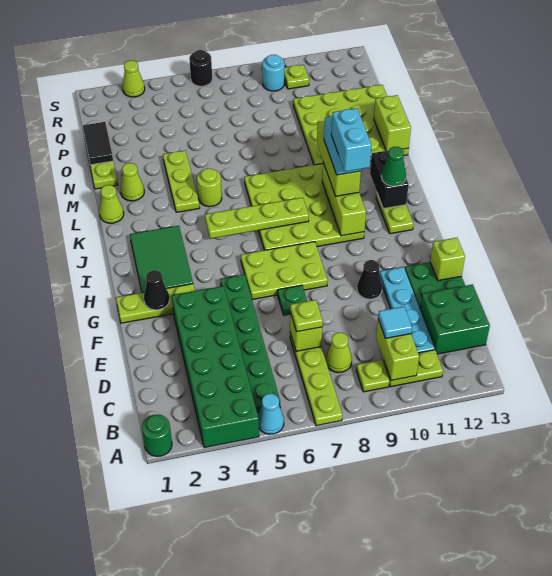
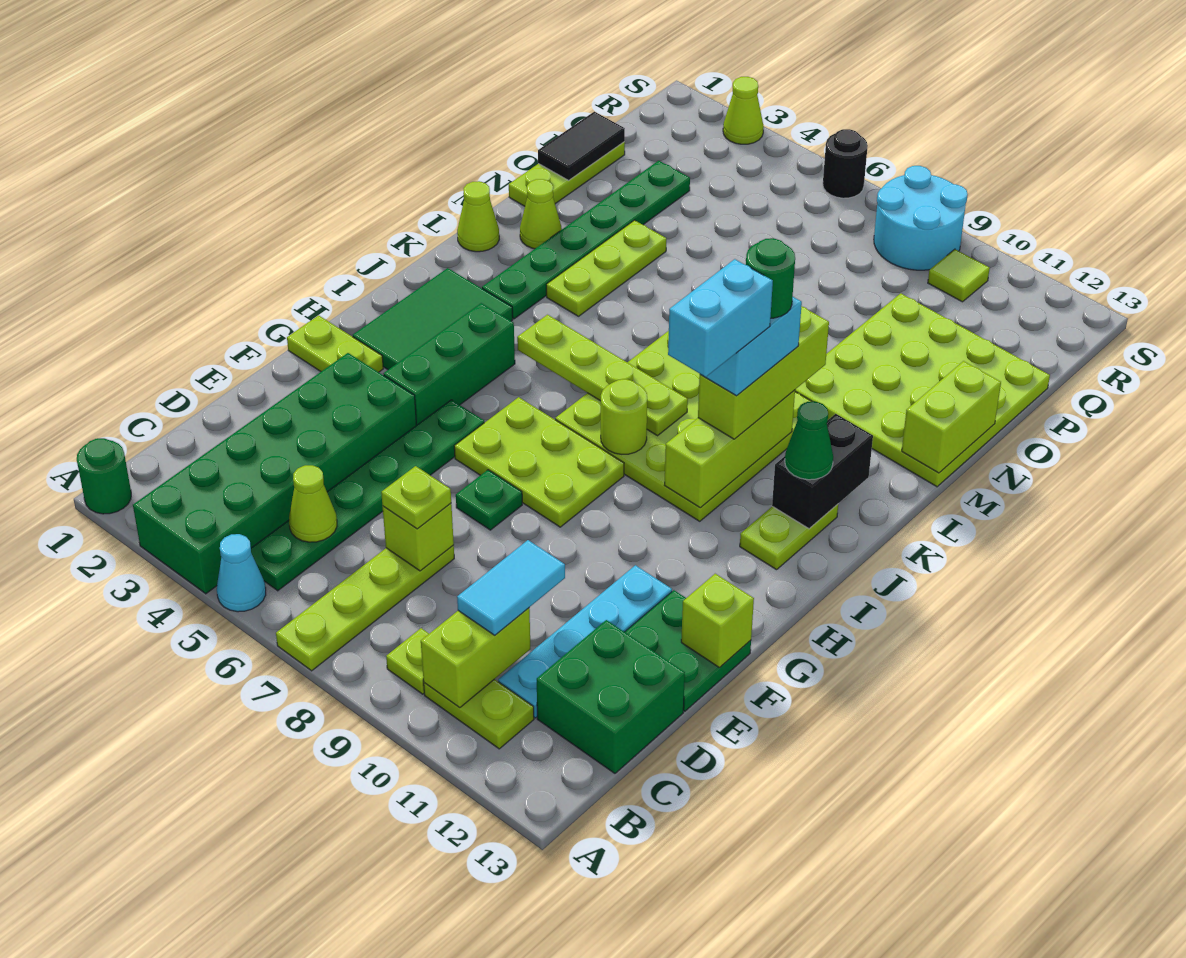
lime cone C8 level 1 -> lime cone C5 level 2
cyan tile C10 level 3 -> cyan tile C10:D10 level 3
black cone F10 level 1 -> none
lime plate G1:G3 level 1 -> lime plate G1:G2 level 1
black cone G2 level 2 -> none
none -> green brick G4:I4 level 1
none -> green plate K3:P3 level 1
none -> green round brick K10 level 5
lime round brick L5 level 1 -> lime round brick I8 level 2
cyan round brick R9 level 1 -> cyan round brick R8:S9 level 1
lime plate R10 level 1 -> lime tile R10 level 1

